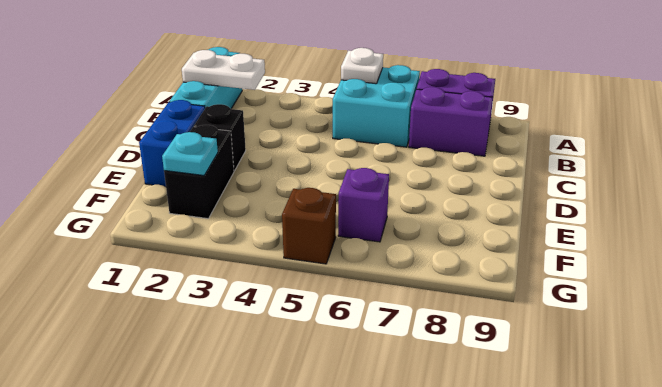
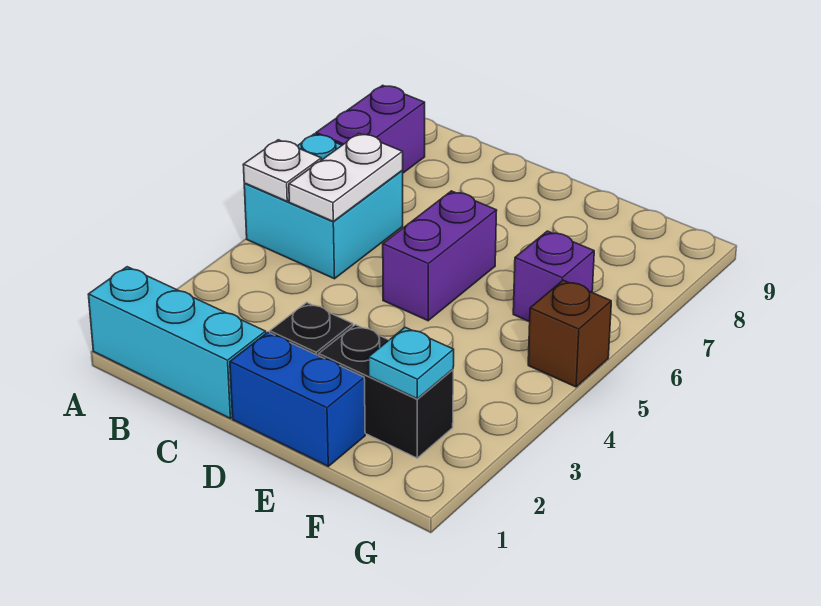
white plate B1:B2 level 2 -> white plate B5:B6 level 2
purple brick B7:B8 level 1 -> purple brick D5:D6 level 1

